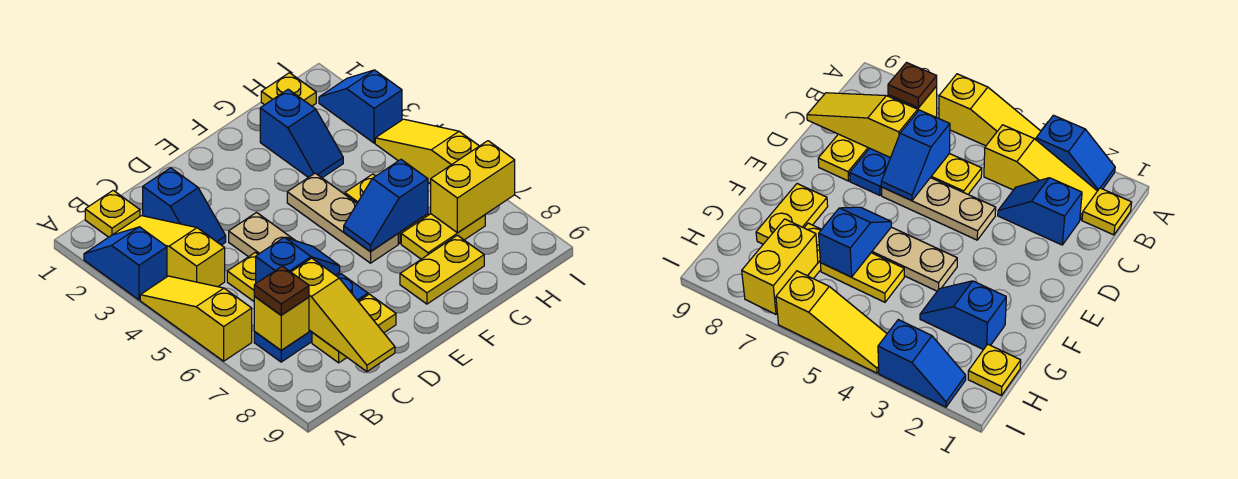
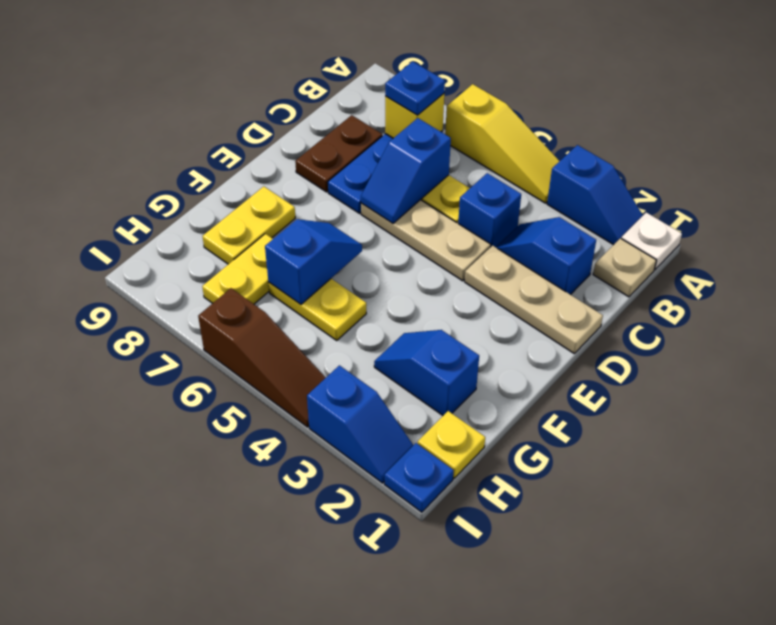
none -> white plate A1 level 1
yellow plate B1 level 1 -> tan plate B1 level 1
yellow slope B2:B4 level 1 top 4 -> none
brown plate B7 level 3 -> blue plate B7 level 3
none -> blue brick C4 level 1
yellow slope C7:C9 level 2 top 7 -> none
yellow plate C8:D8 level 1 -> brown plate C8:D8 level 1
tan plate F4:F6 level 1 -> tan plate D1:D3 level 1
yellow brick H7:I7 level 2 -> none
none -> blue plate I1 level 1
yellow slope I4:I6 level 1 top 6 -> brown slope I4:I6 level 1 top 6

